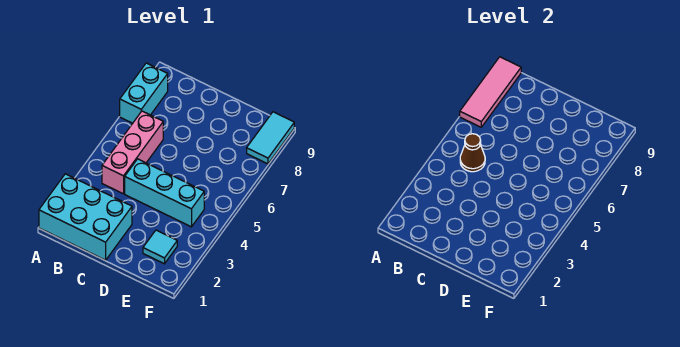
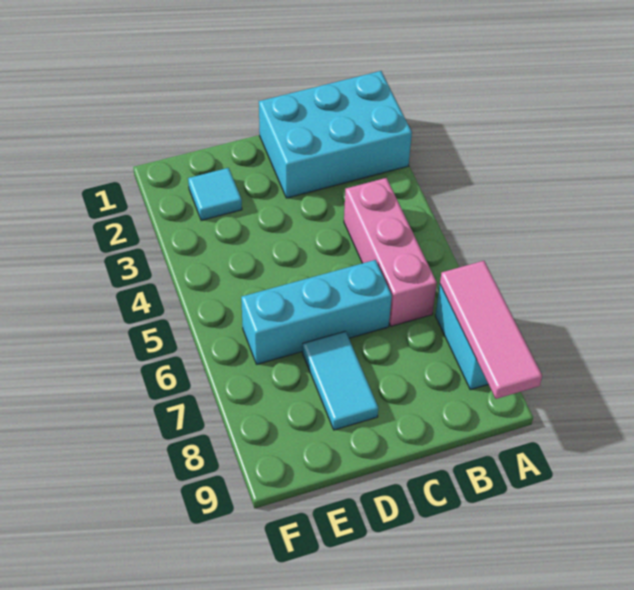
brown cone B5 level 2 -> none
cyan brick C4:E4 level 1 -> cyan brick C6:E6 level 1
cyan tile F8:F9 level 1 -> cyan tile D7:D8 level 1

